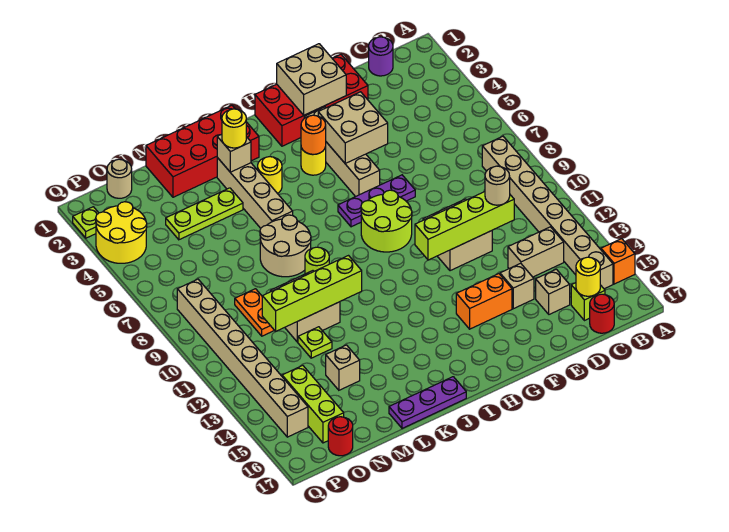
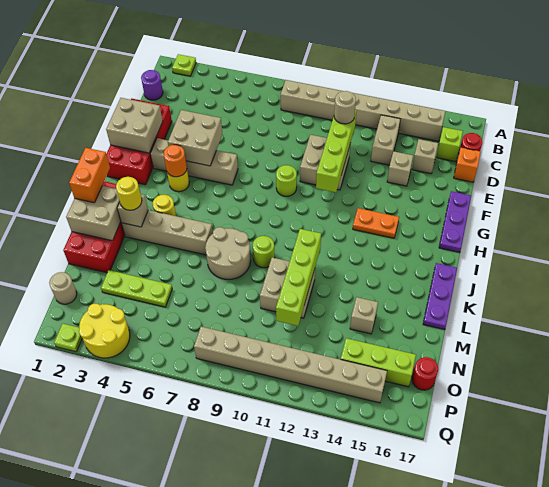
orange brick A15 level 1 -> orange brick D17 level 1
yellow round brick C16 level 2 -> none
purple plate F7:H7 level 1 -> purple plate F17:H17 level 1
orange brick F14:G14 level 1 -> orange brick J1:K1 level 3
lime round brick G8:H9 level 1 -> lime round brick G9 level 1
none -> tan brick K1:L2 level 2
lime plate L4:N4 level 1 -> lime plate N3:N5 level 1
lime plate M12 level 1 -> lime plate A2 level 1
orange plate N9:N10 level 1 -> orange plate H13:H14 level 1

